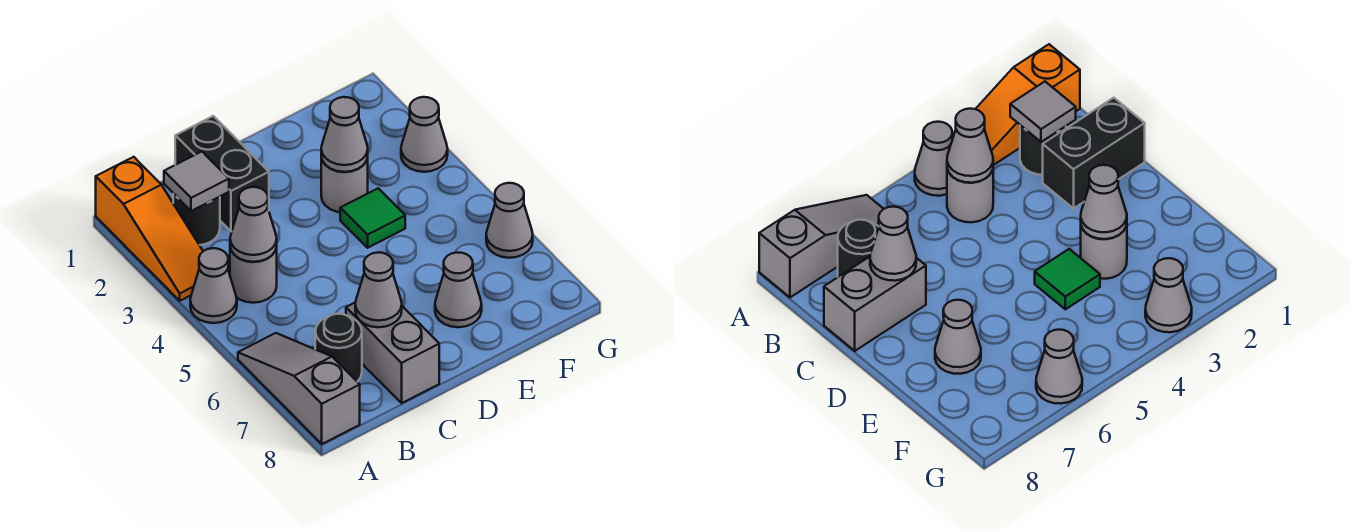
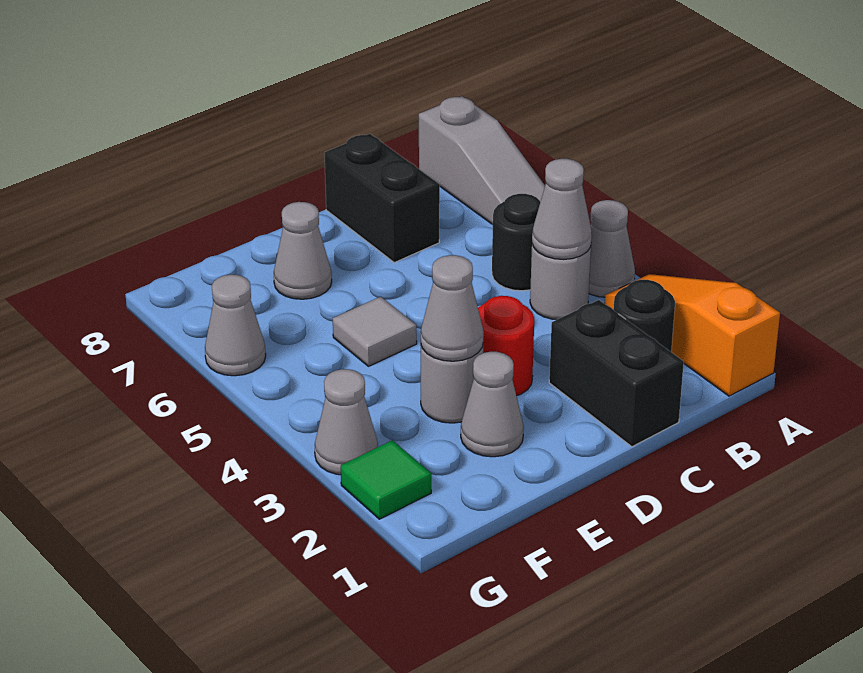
grey tile B2 level 2 -> grey tile E5 level 1
black round brick B7 level 1 -> black round brick B5 level 1
grey brick C7:C8 level 1 -> black brick C7:C8 level 1
grey cone C7 level 2 -> grey cone E2 level 1
none -> red round brick D3 level 1
green tile E4 level 1 -> green tile G2 level 1

